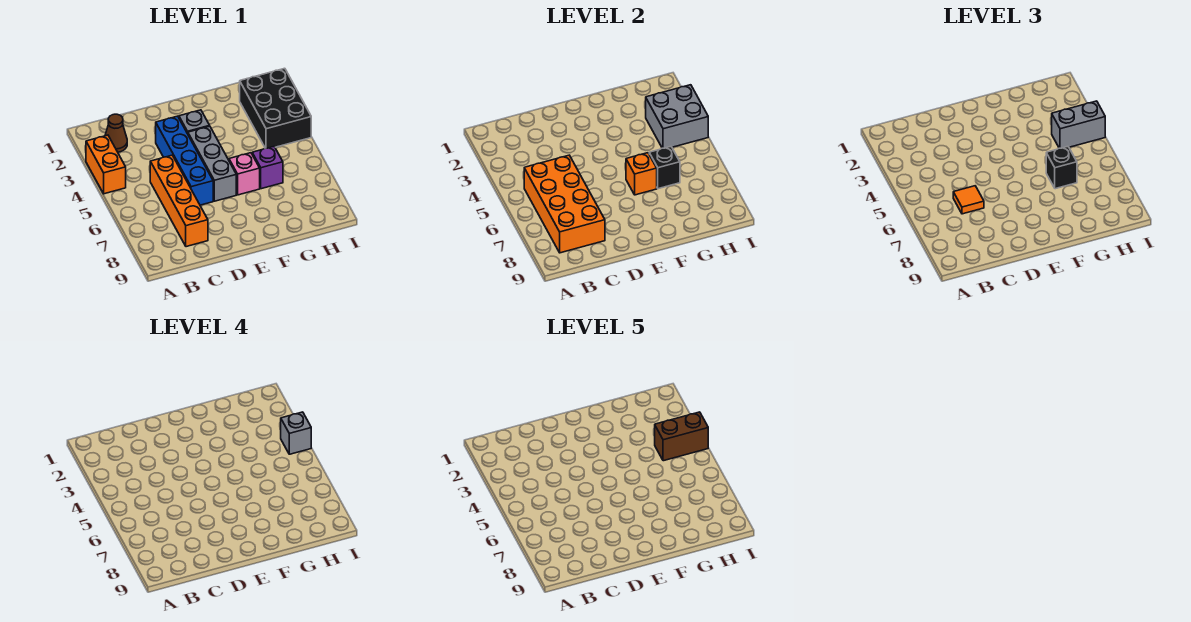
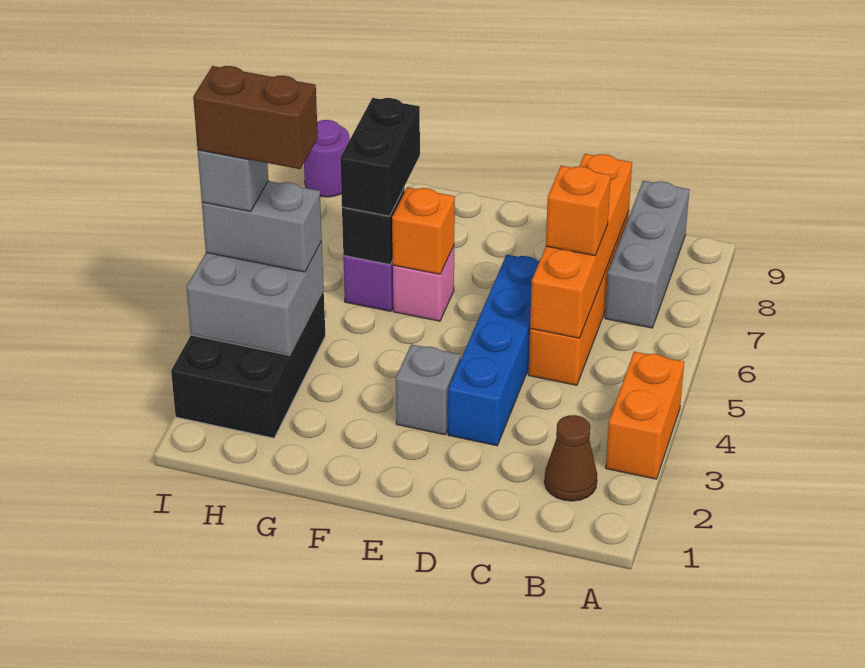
orange brick B5:C8 level 2 -> orange brick C5:C8 level 2
orange tile C6 level 3 -> orange brick C6 level 3
grey brick E4:E6 level 1 -> grey brick B7:B9 level 1
black brick G6 level 3 -> black brick G6:G7 level 3
none -> purple round brick I9 level 1

